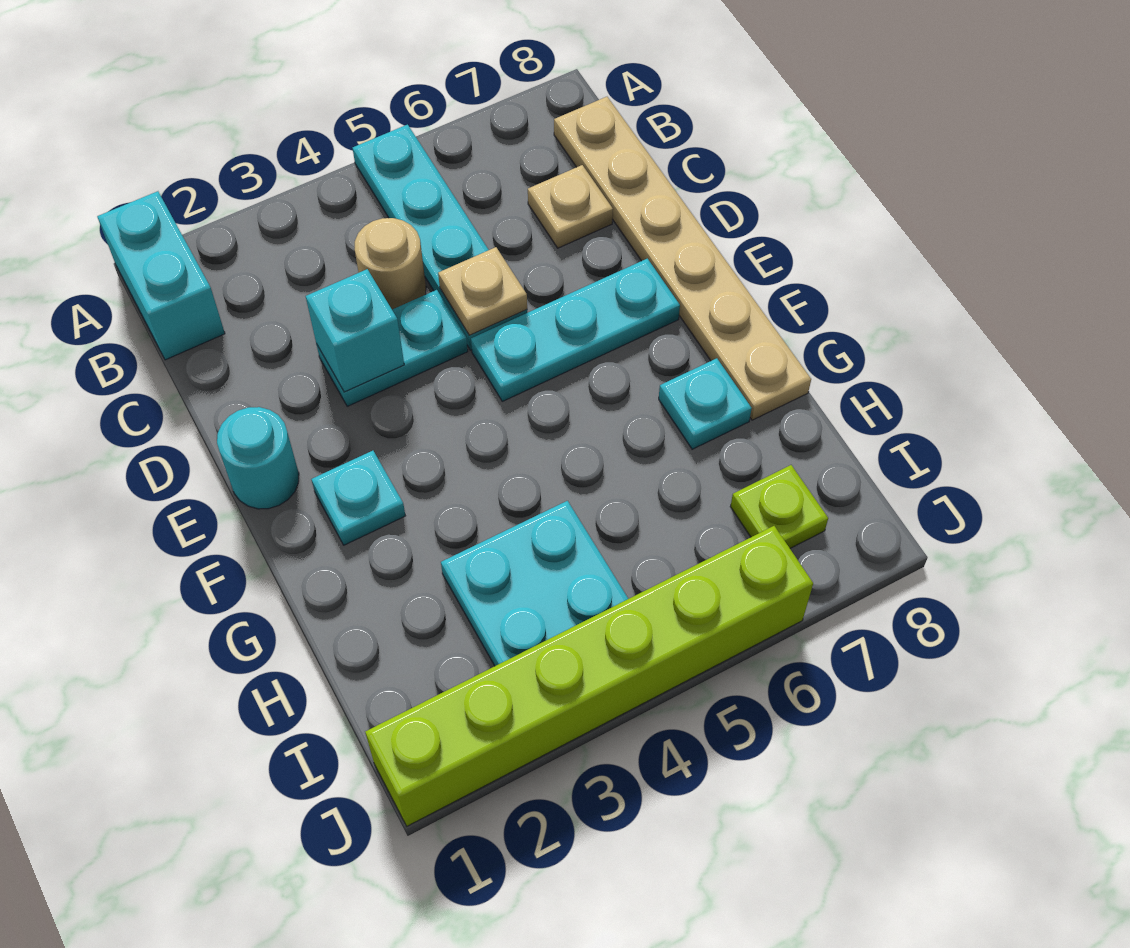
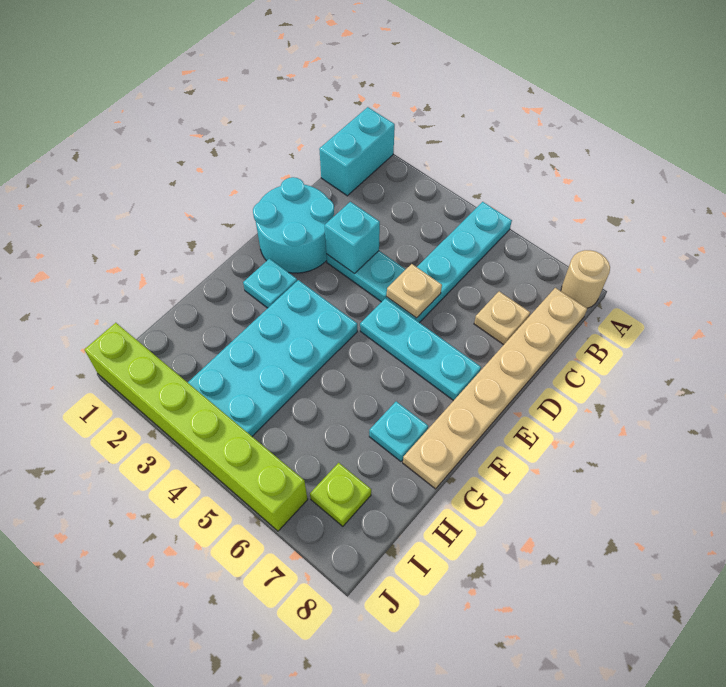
tan round brick C4 level 1 -> tan round brick A8 level 1
cyan round brick E1 level 1 -> cyan round brick D1:E2 level 1
cyan plate H3:I4 level 1 -> cyan plate F3:I4 level 1

